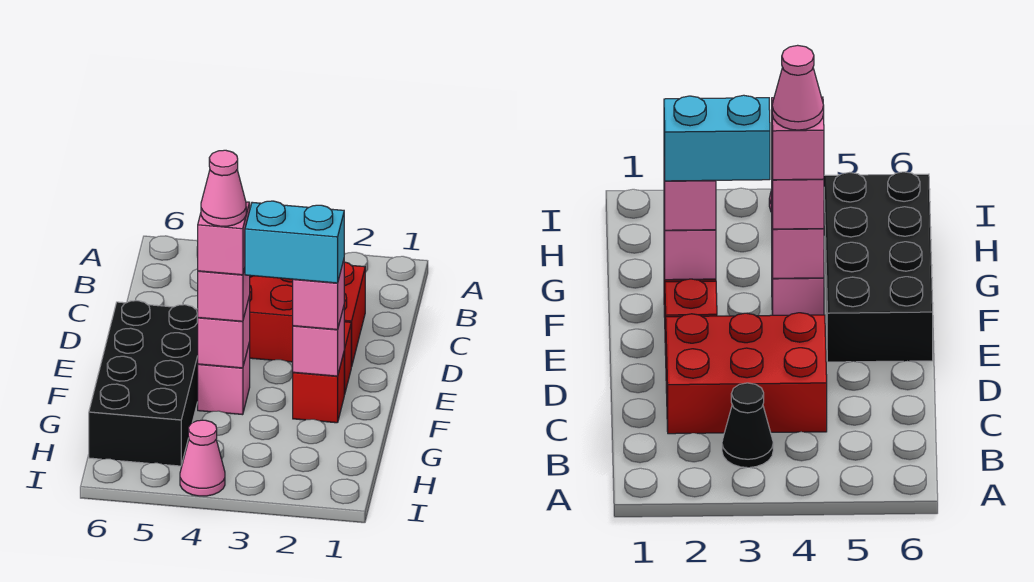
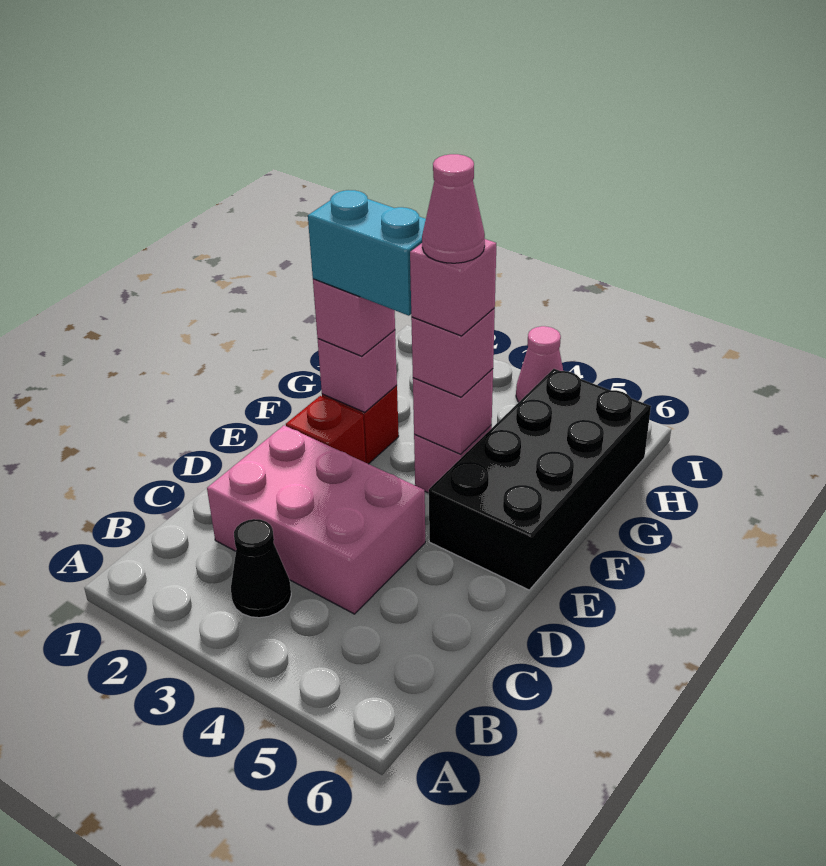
red brick C2:D4 level 1 -> pink brick C2:D4 level 1

